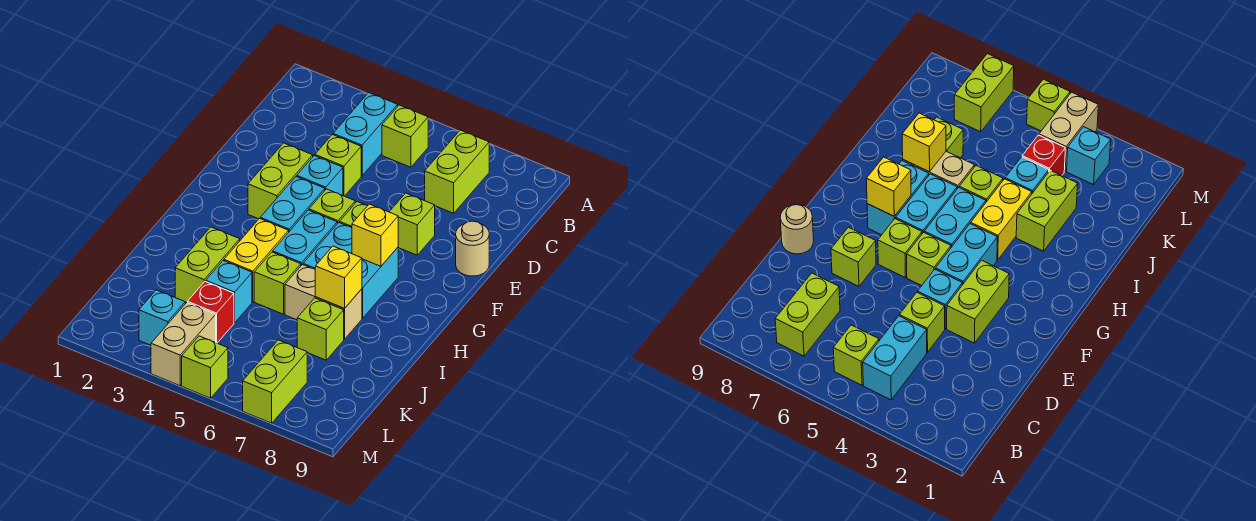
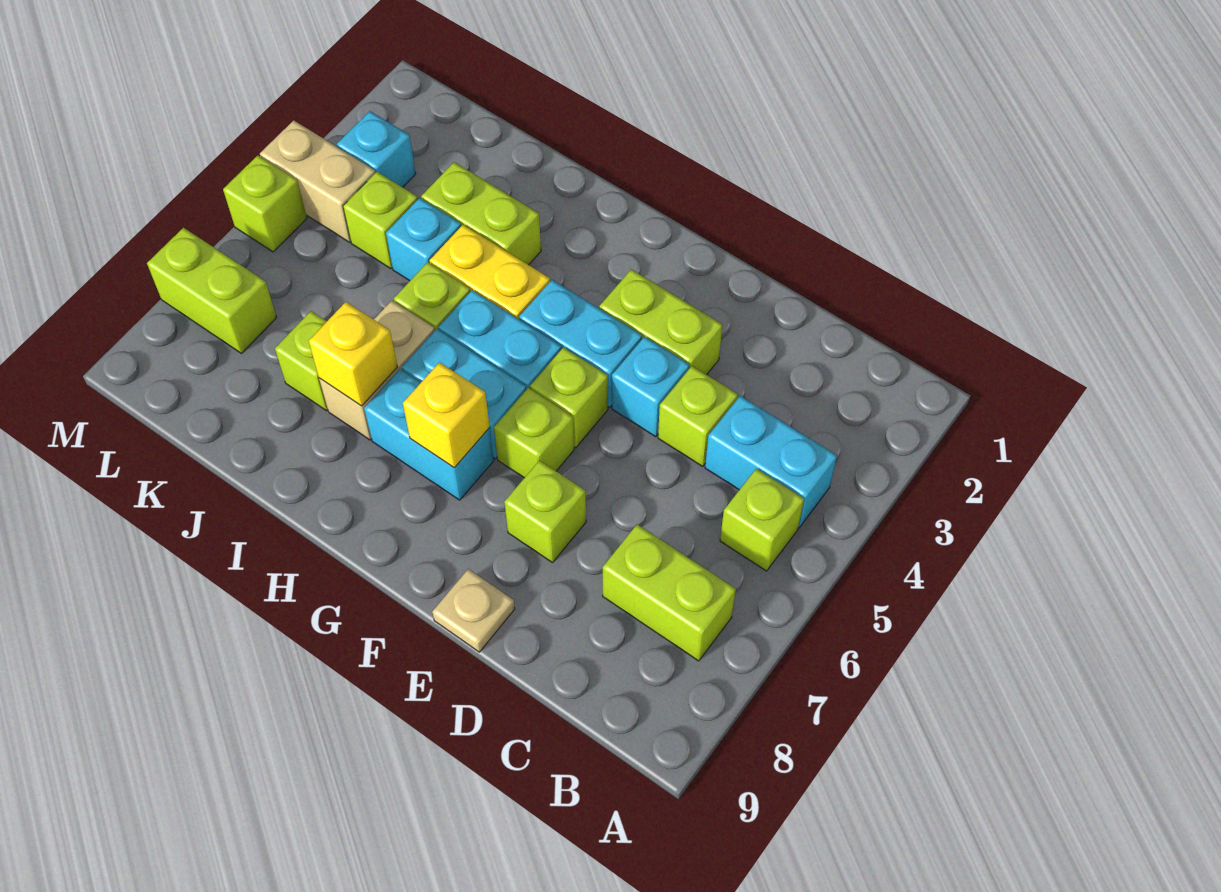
tan round brick E9 level 1 -> tan plate E9 level 1
red brick K4 level 1 -> lime brick K4 level 1

